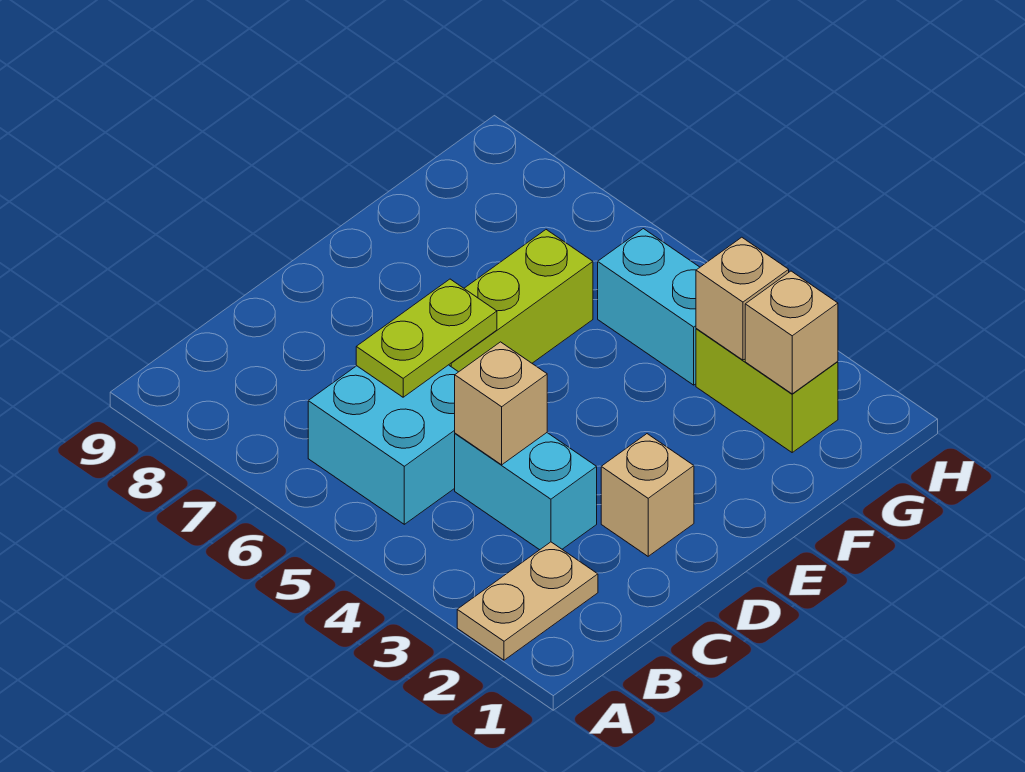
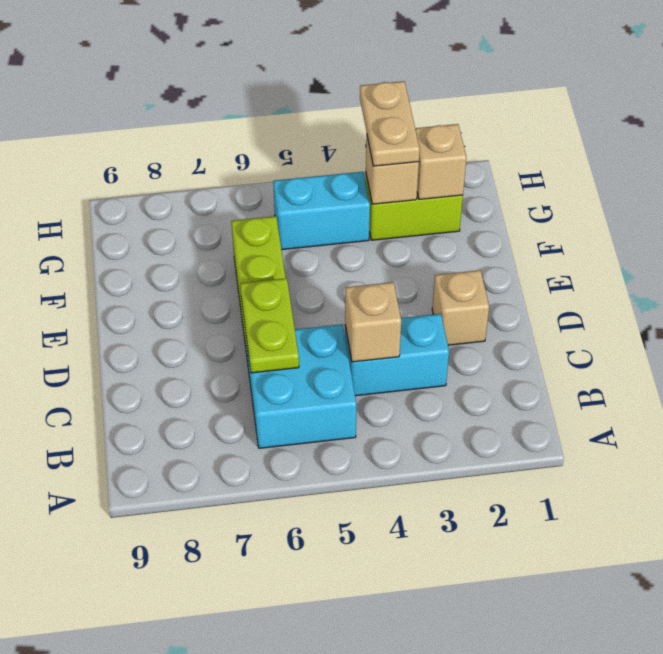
tan plate A2:B2 level 1 -> tan plate G3:H3 level 3

